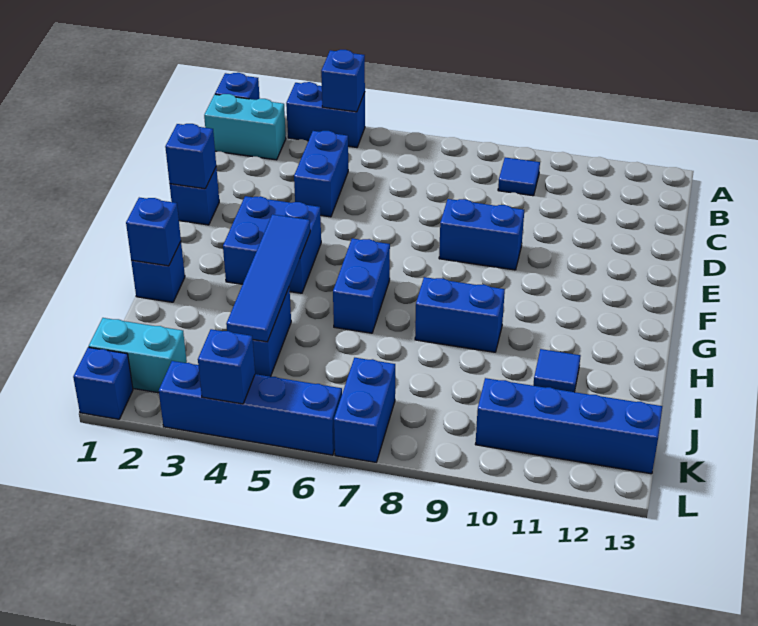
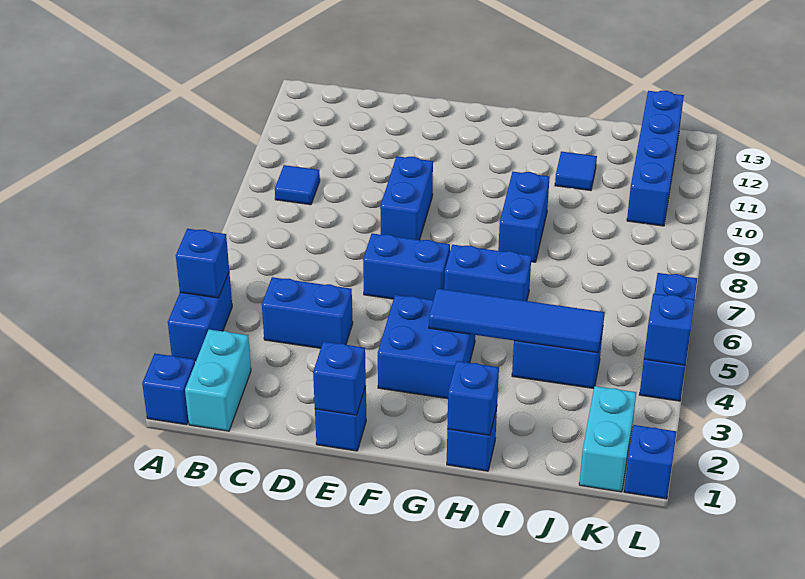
blue brick K7:L7 level 1 -> blue brick E6:F6 level 1
blue brick L3:L6 level 1 -> blue brick L4:L6 level 1

